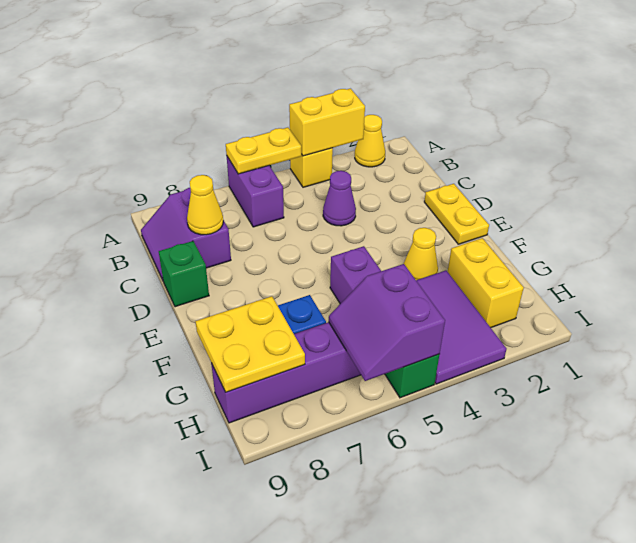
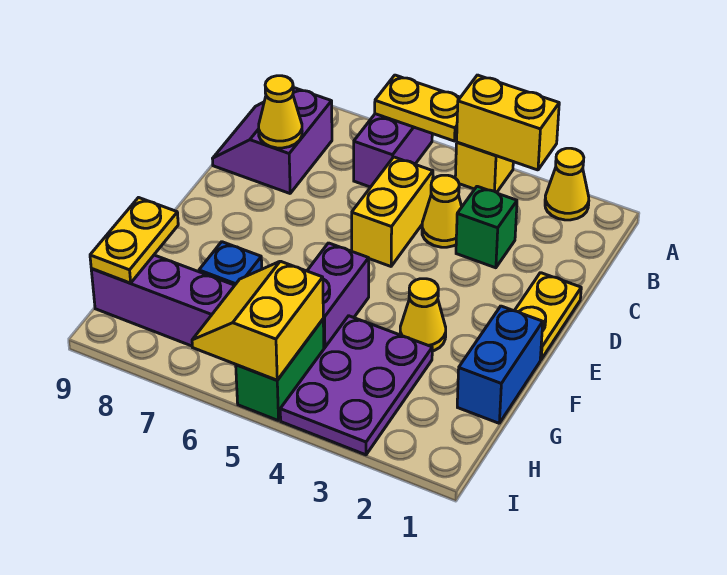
purple cone C4 level 1 -> yellow cone C4 level 1
green brick D9 level 1 -> green brick C3 level 1
none -> blue brick F1:G1 level 1
yellow brick G2:H2 level 1 -> yellow brick C5:D5 level 1
purple tile G3:I4 level 1 -> purple plate G3:I4 level 1
yellow plate G8:H9 level 2 -> yellow plate G9:H9 level 2
purple slope H5:I6 level 2 top 5 -> yellow slope H5:I6 level 2 top 5

